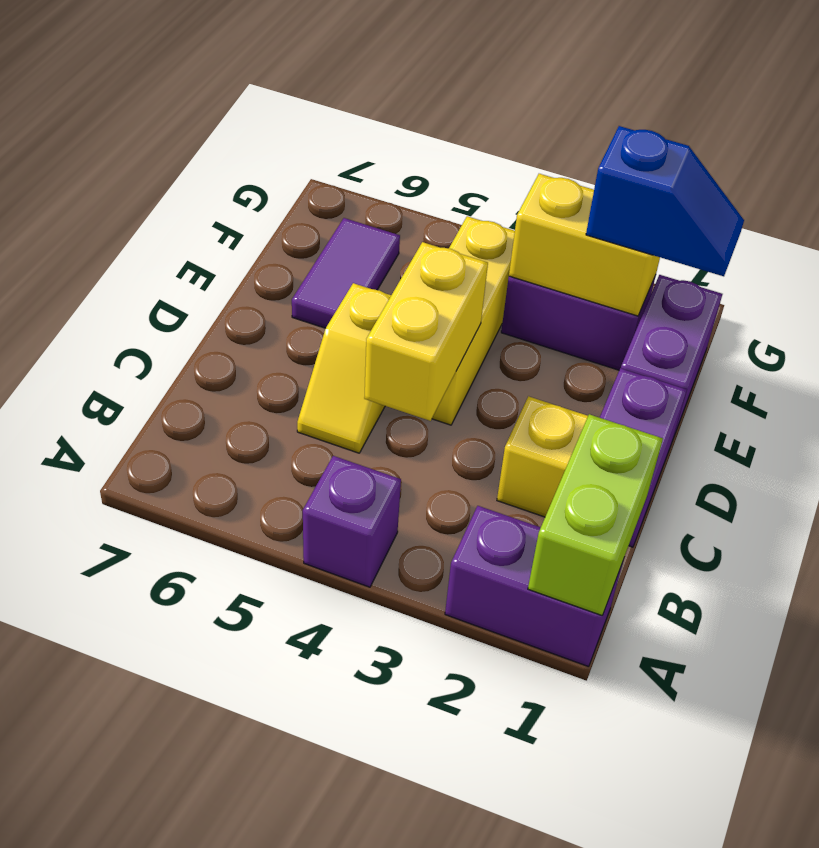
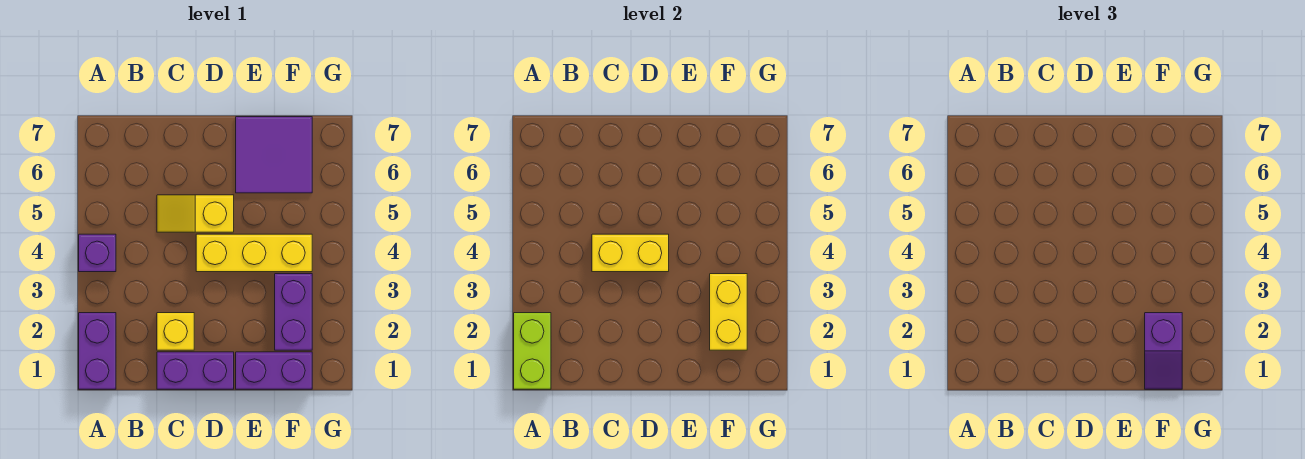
lime brick A1:B1 level 2 -> lime brick A1:A2 level 2
purple tile E6:F6 level 1 -> purple tile E6:F7 level 1
blue slope F1:F2 level 3 top 2 -> purple slope F1:F2 level 3 top 2

